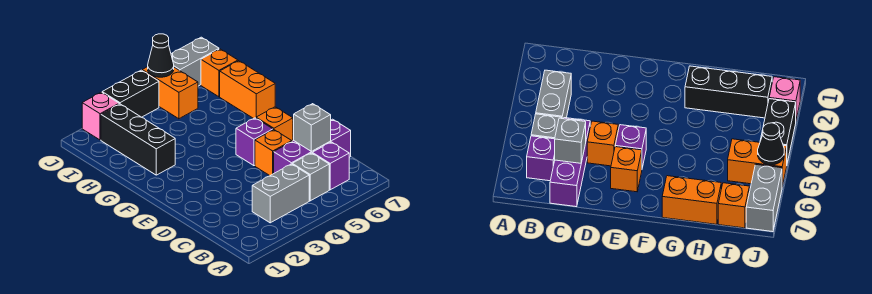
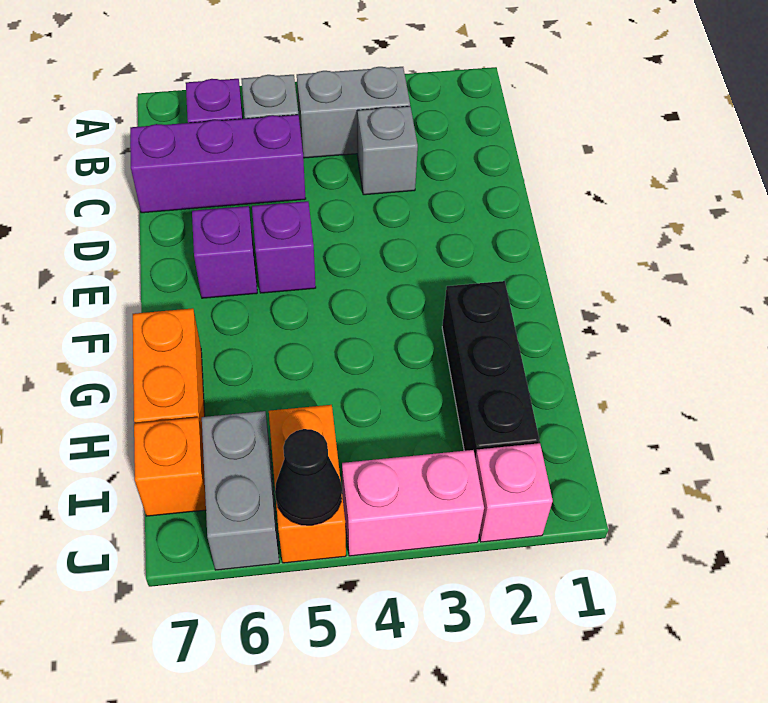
grey brick C6 level 2 -> grey brick C3 level 1
orange brick D5 level 1 -> none
orange brick E6 level 1 -> purple brick E6 level 1
black brick J3:J4 level 1 -> pink brick J3:J4 level 1
grey brick J6:J7 level 1 -> grey brick I6:J6 level 1

